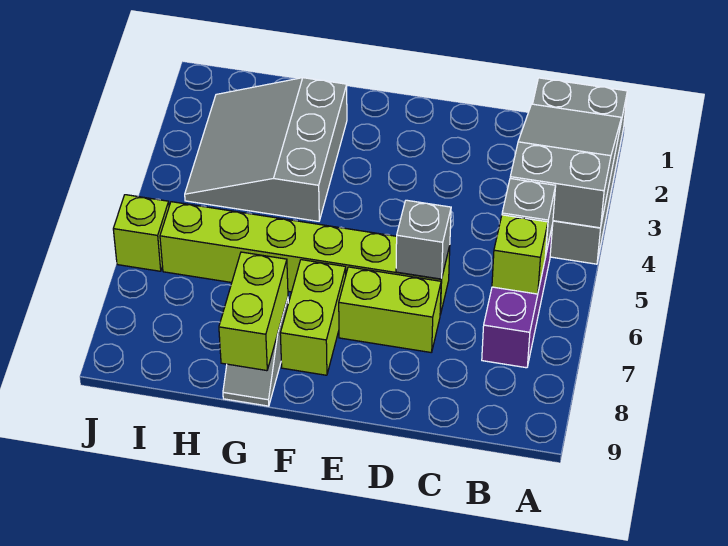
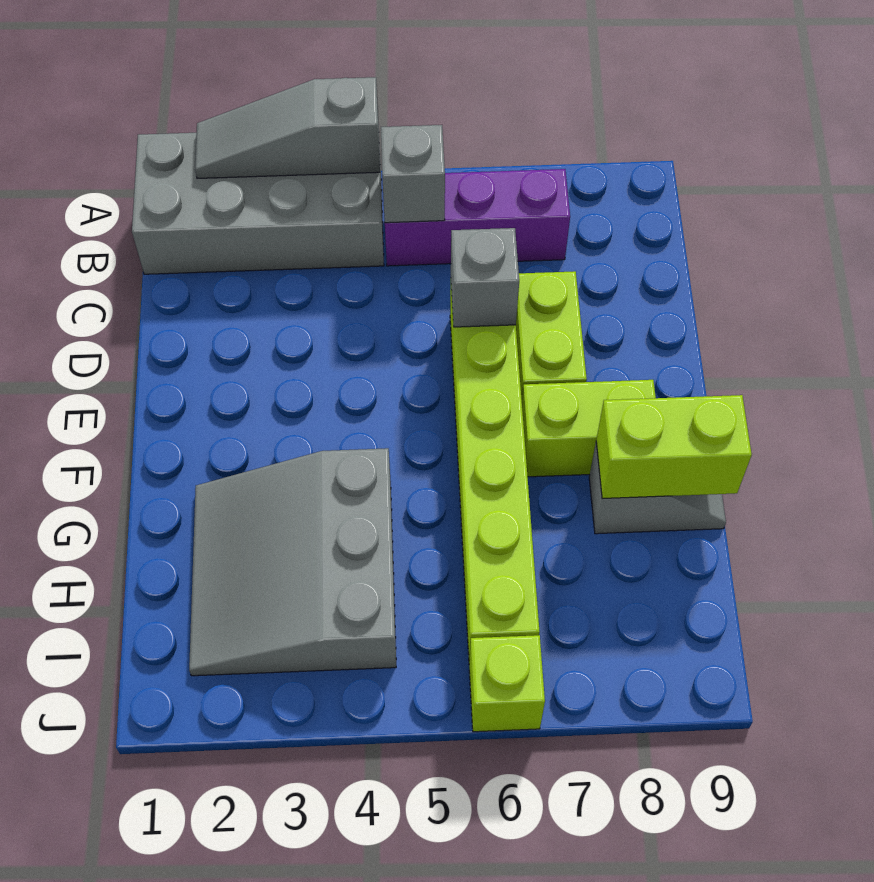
grey slope A2:B4 level 2 top 4 -> grey slope A2:A4 level 2 top 4
lime brick B6 level 2 -> none
grey slope G2:I4 level 1 top G -> grey slope G2:I4 level 1 top 4

